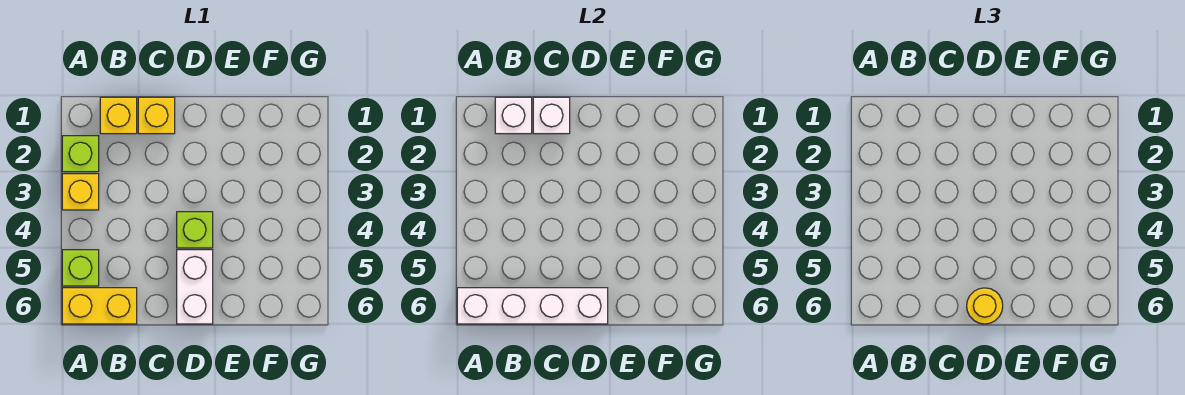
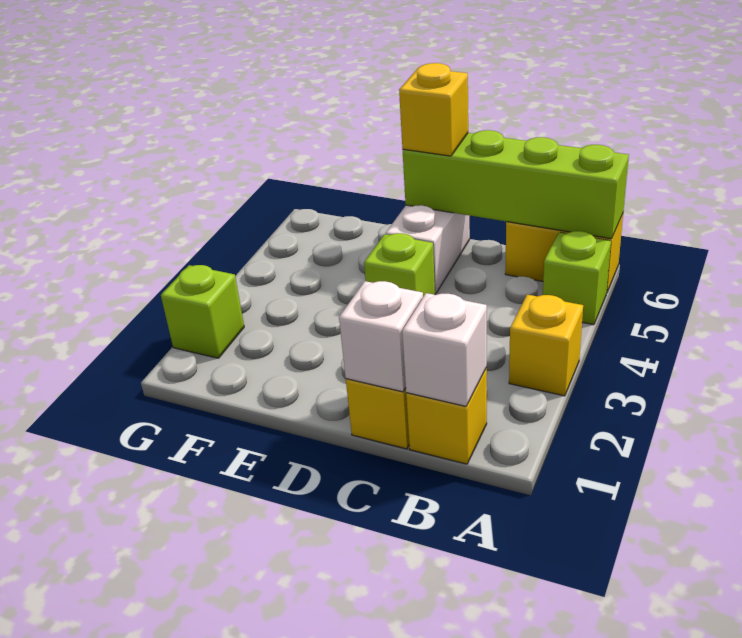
lime brick A2 level 1 -> lime brick G2 level 1
white brick A6:D6 level 2 -> lime brick A6:D6 level 2
yellow round brick D6 level 3 -> yellow brick D6 level 3

